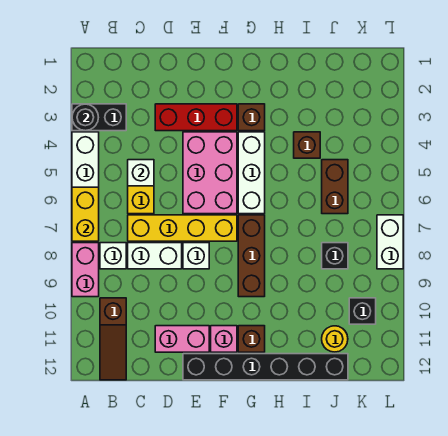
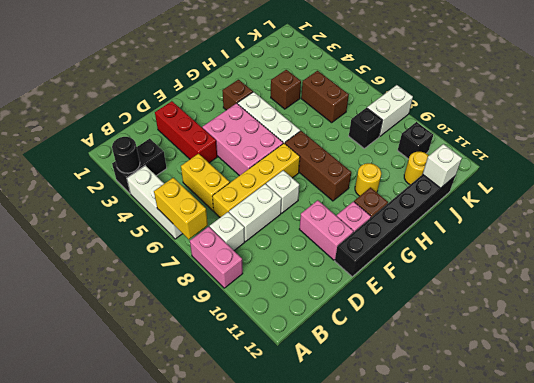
brown slope B10:B12 level 1 top 10 -> none
white brick C5 level 2 -> white brick J12 level 2
red brick D3:F3 level 1 -> red brick D2:D4 level 1
pink brick D11:E11 level 1 -> pink brick E10:E11 level 1
none -> yellow round brick H10 level 1
white brick L7:L8 level 1 -> white brick K8:L8 level 1

